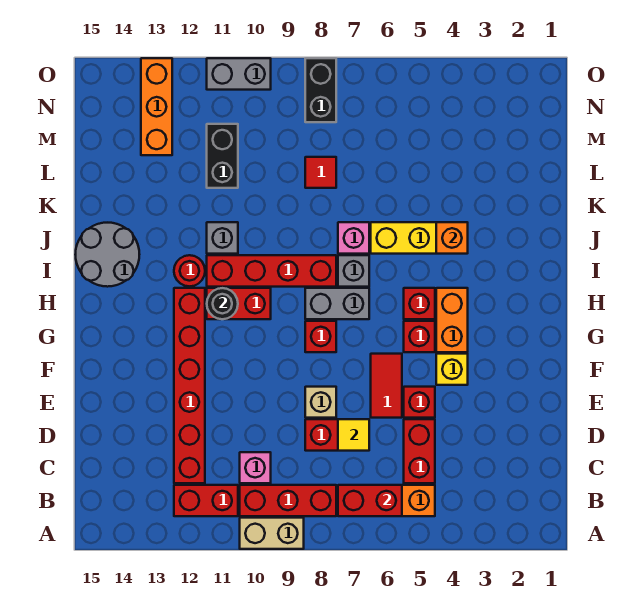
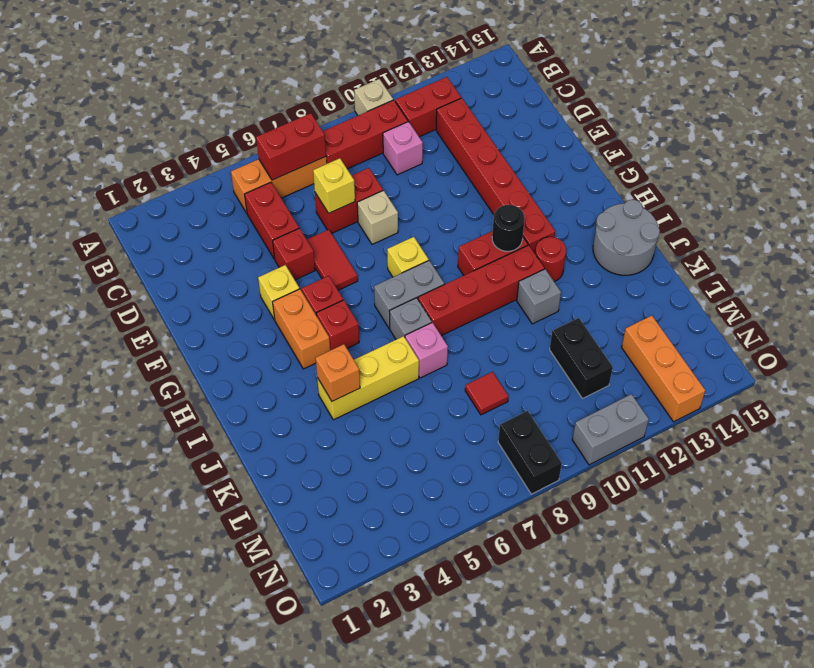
tan brick A9:A10 level 1 -> tan brick A10 level 1
yellow tile D7 level 2 -> yellow brick D7 level 2
red brick G8 level 1 -> yellow brick G8 level 1

